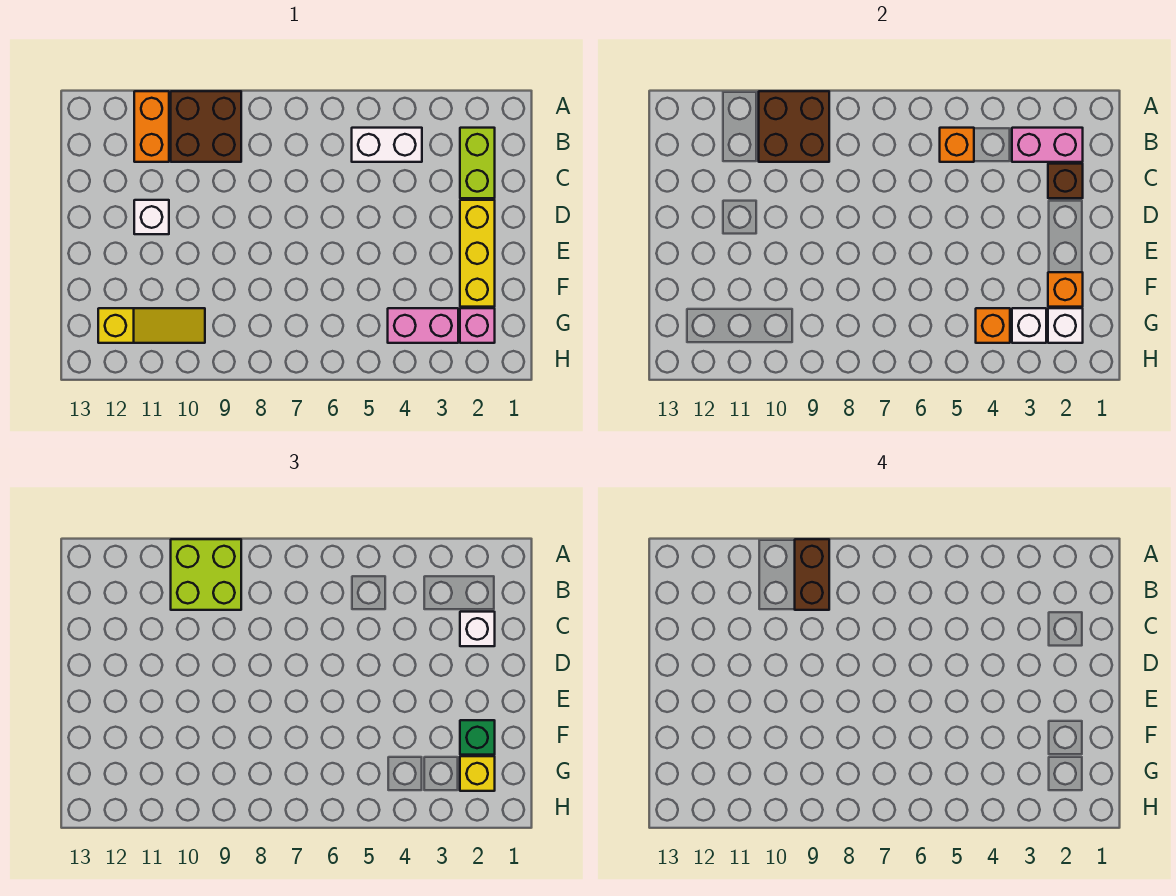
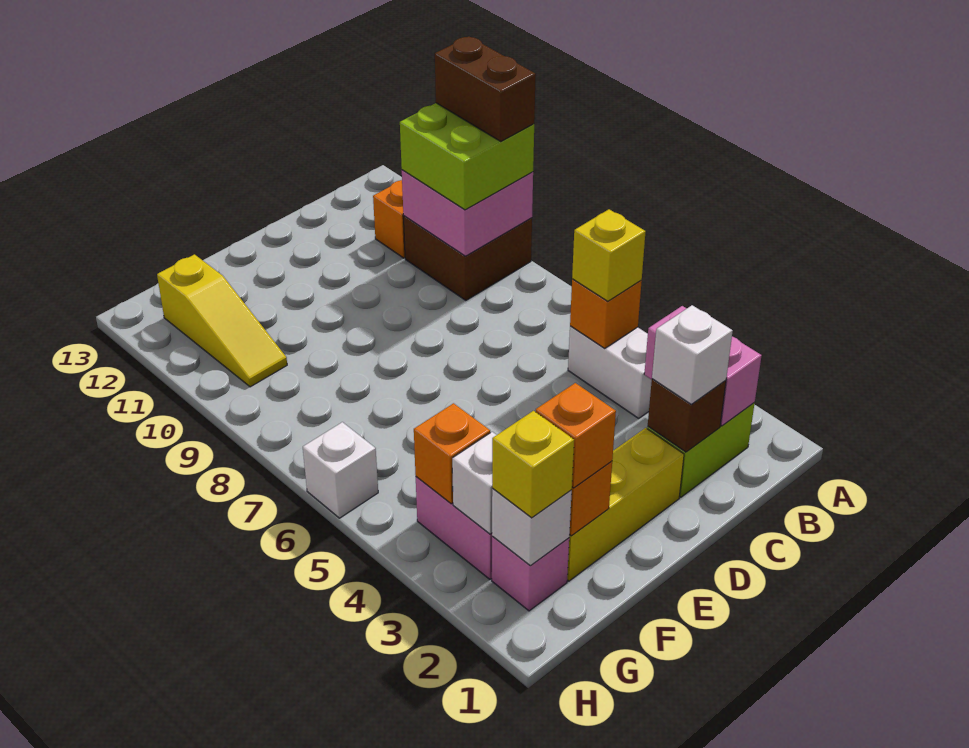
brown brick A9:B10 level 2 -> pink brick A9:B10 level 2
brown brick A9:B9 level 4 -> brown brick A9:A10 level 4
none -> yellow brick B5 level 3
white brick D11 level 1 -> white brick H6 level 1
green brick F2 level 3 -> orange brick F2 level 3

